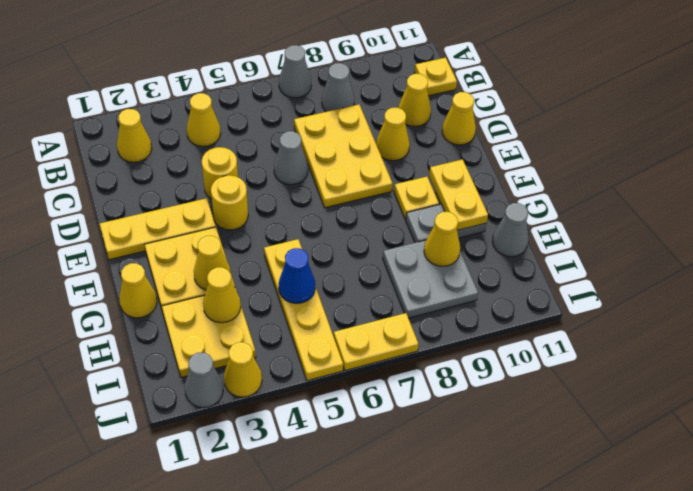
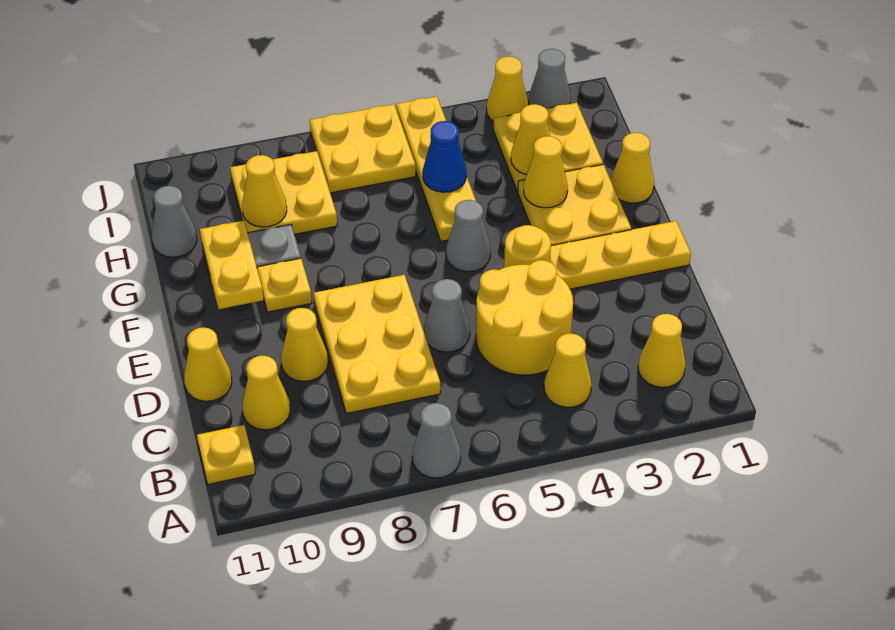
grey cone B8 level 1 -> grey cone F5 level 1
yellow round brick D4 level 1 -> yellow round brick C4:D5 level 1
grey plate H8:I9 level 1 -> yellow plate H8:I9 level 1
yellow plate J6:J7 level 1 -> yellow plate I6:J7 level 1

